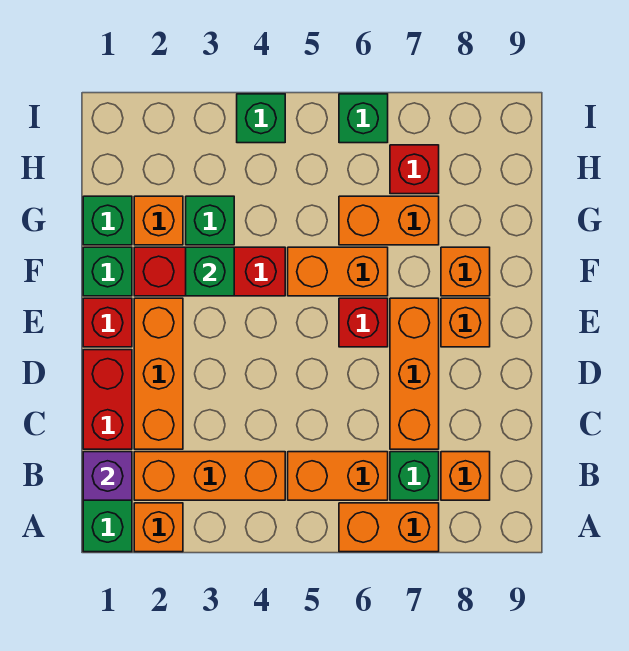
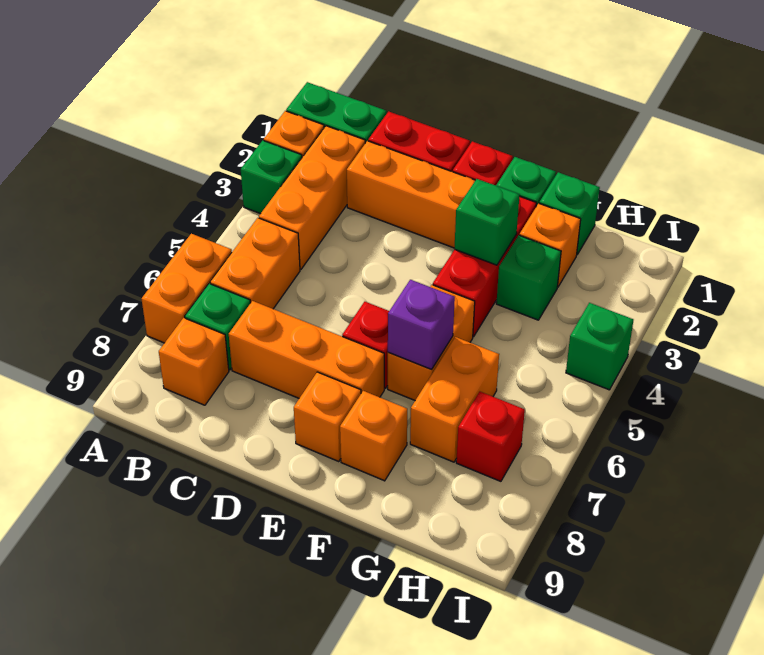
purple brick B1 level 2 -> purple brick F6 level 2
green brick I6 level 1 -> green brick A3 level 1

